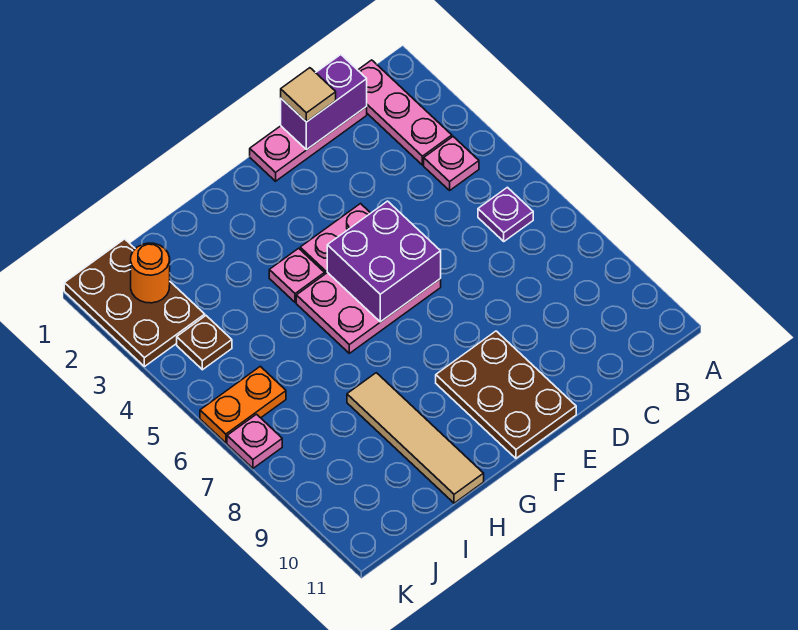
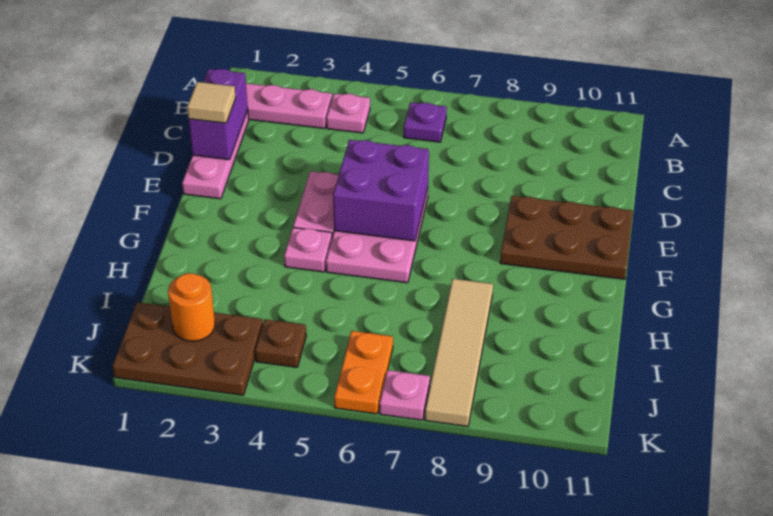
tan tile H8:H11 level 1 -> tan tile H8:K8 level 1

